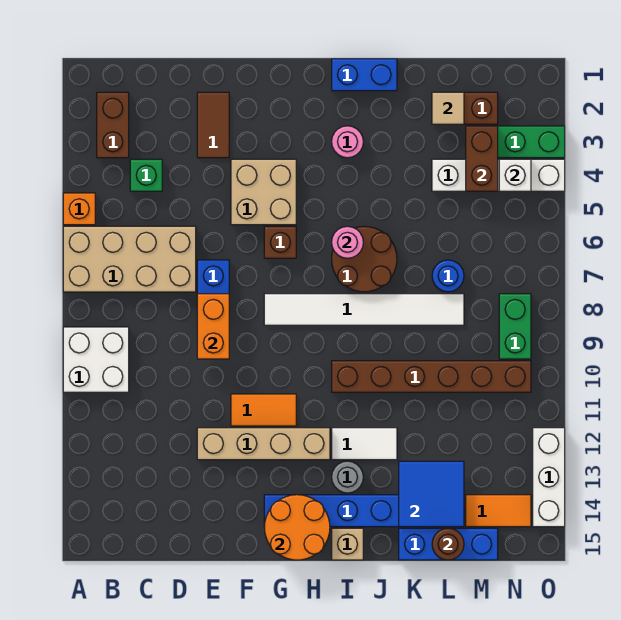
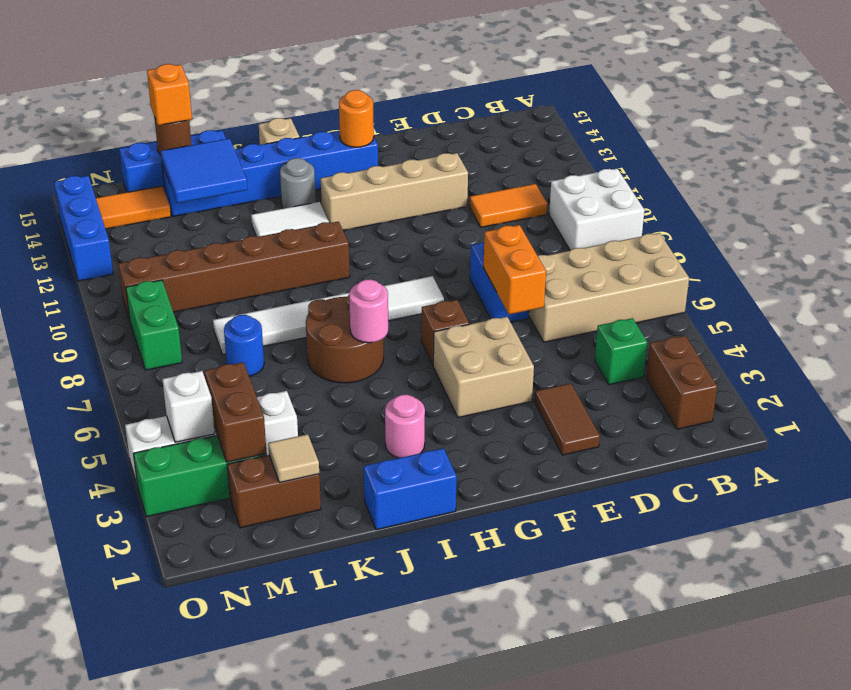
orange brick A5 level 1 -> orange brick L15 level 3
orange brick E8:E9 level 2 -> orange brick E6:E7 level 2
orange tile F11:G11 level 1 -> orange tile C11:D11 level 1
orange round brick G14:H15 level 2 -> orange round brick G14 level 2
white brick O12:O14 level 1 -> blue brick O12:O14 level 1

